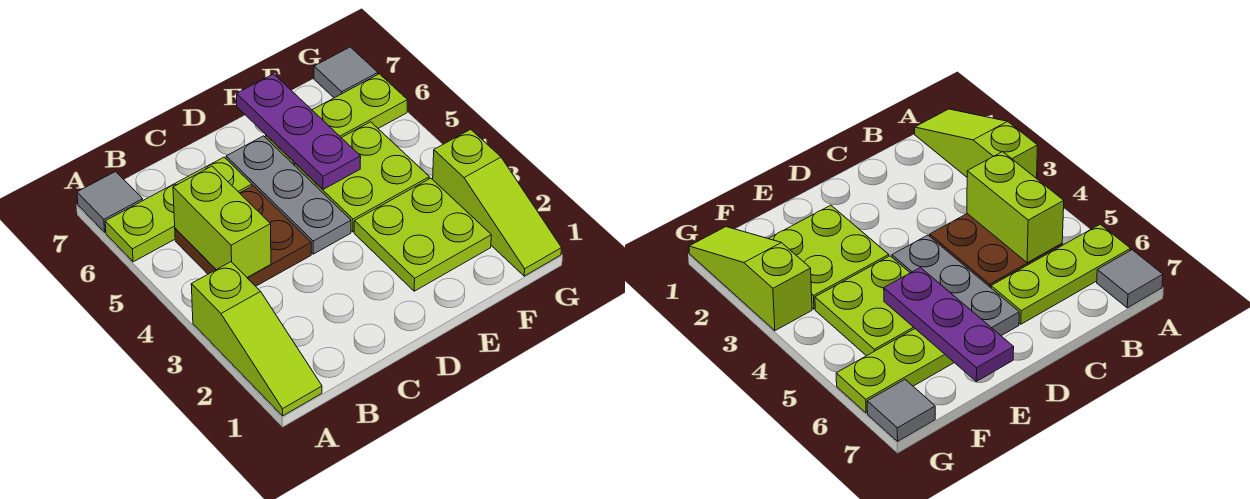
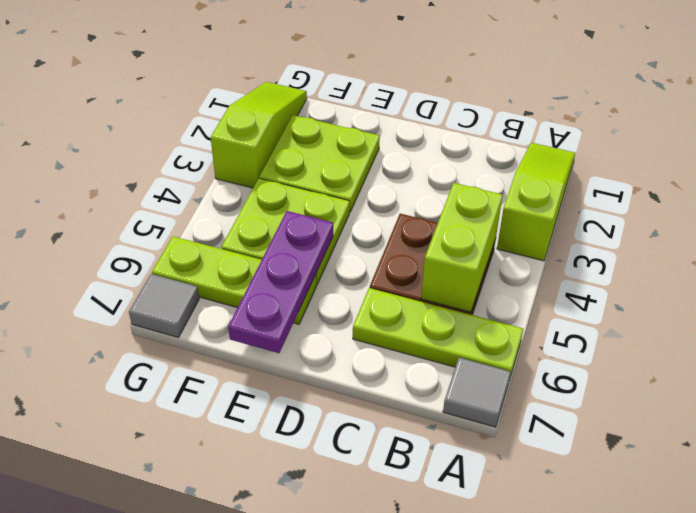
grey plate D4:D6 level 1 -> none

